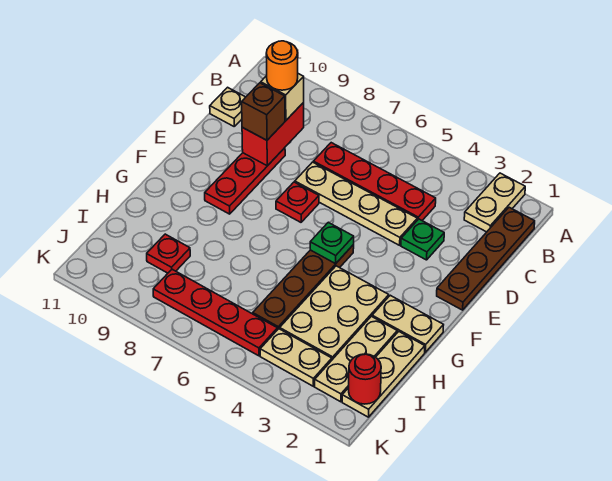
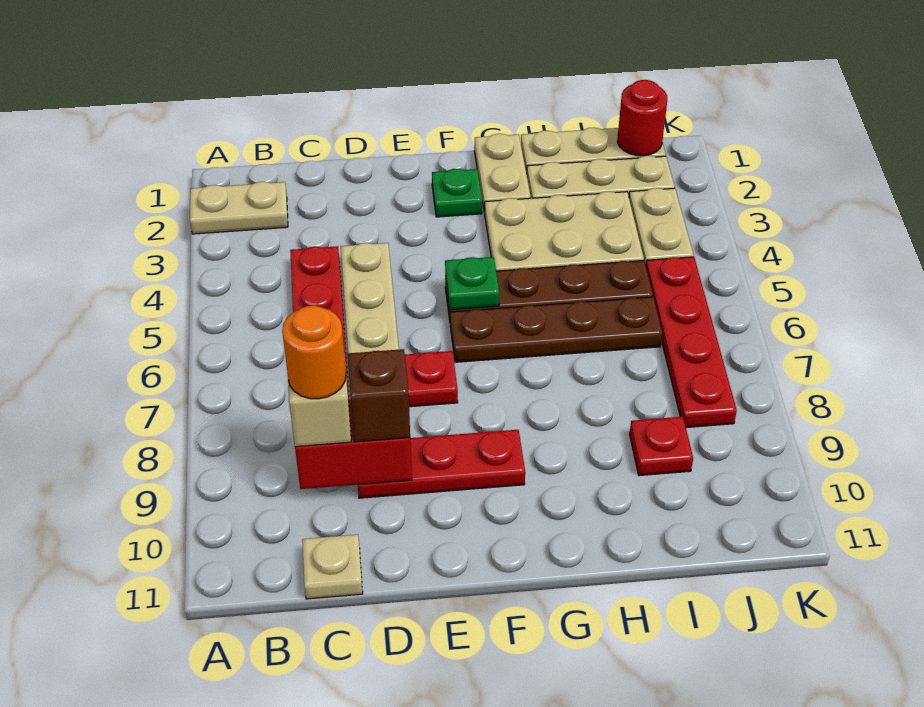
brown plate B1:E1 level 1 -> brown plate F6:I6 level 1
green plate D3 level 1 -> green plate F2 level 1

